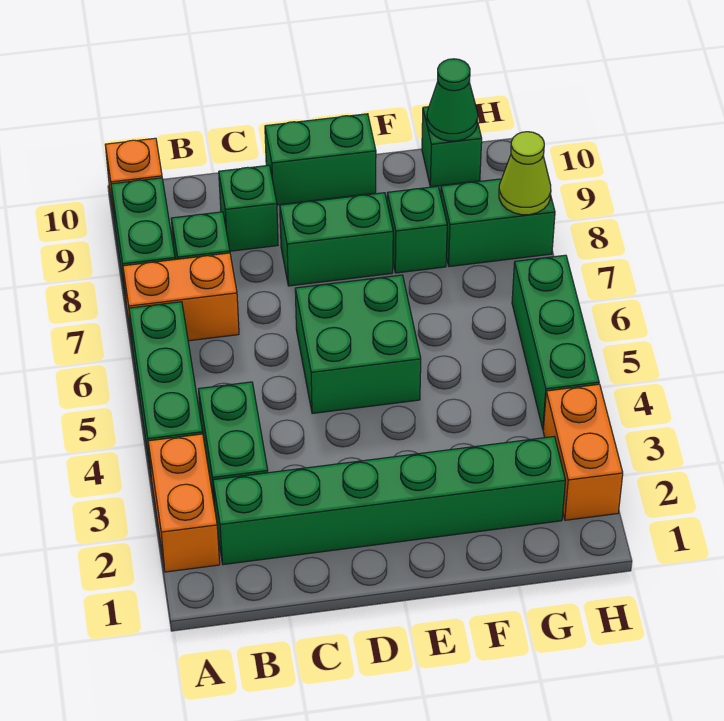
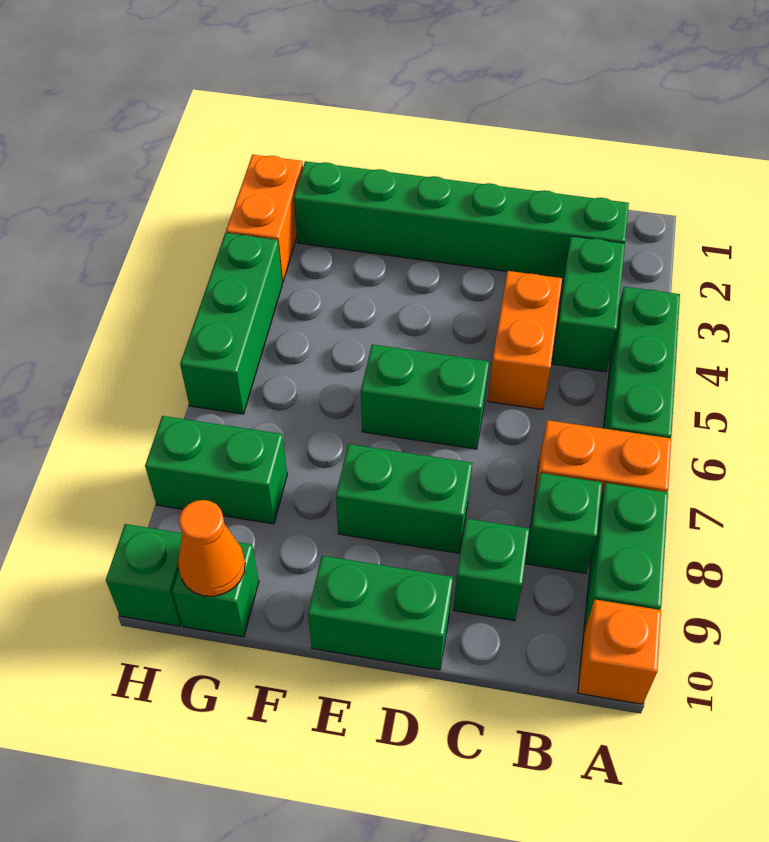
orange brick A2:A3 level 1 -> orange brick C4:C5 level 1
green brick D5:E6 level 1 -> green brick D6:E6 level 1
green brick F8 level 1 -> green brick H10 level 1
green cone G10 level 2 -> orange cone G10 level 2
lime cone H8 level 2 -> none

